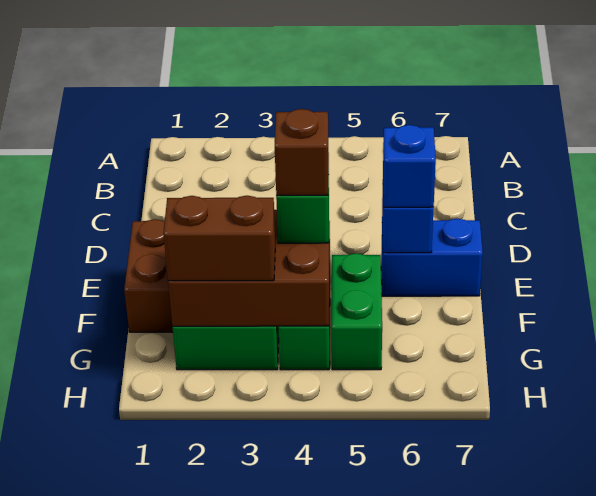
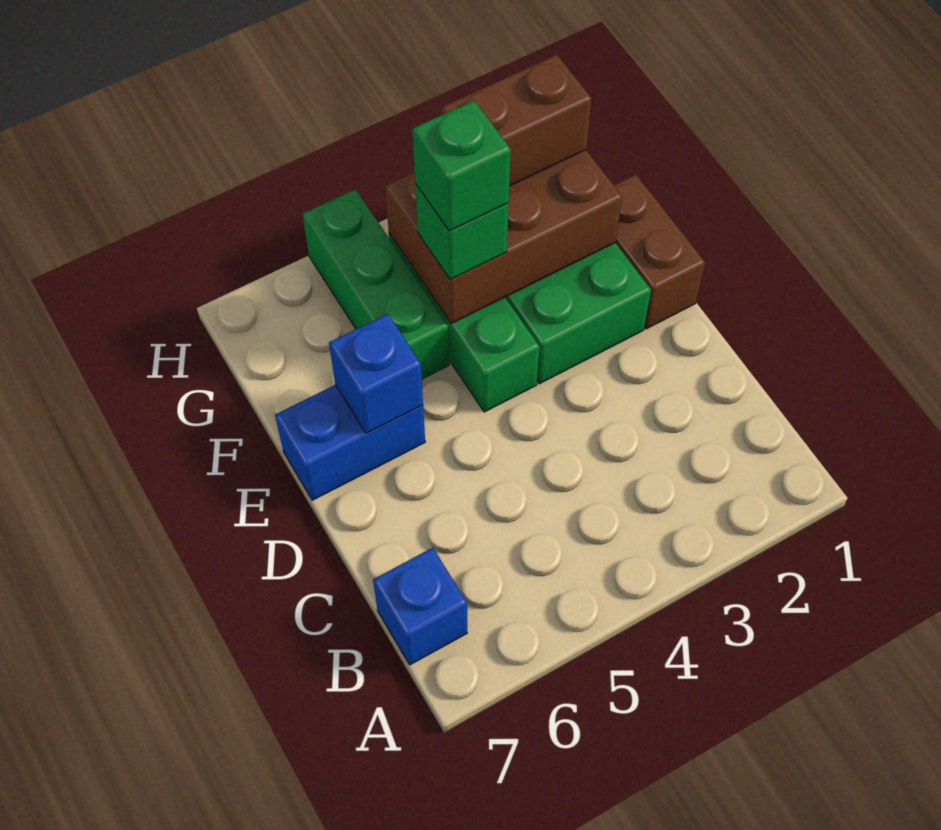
blue brick E6 level 3 -> blue brick B7 level 1
brown brick F4 level 4 -> green brick F4 level 4
green brick F5:G5 level 1 -> green brick F5:H5 level 1

